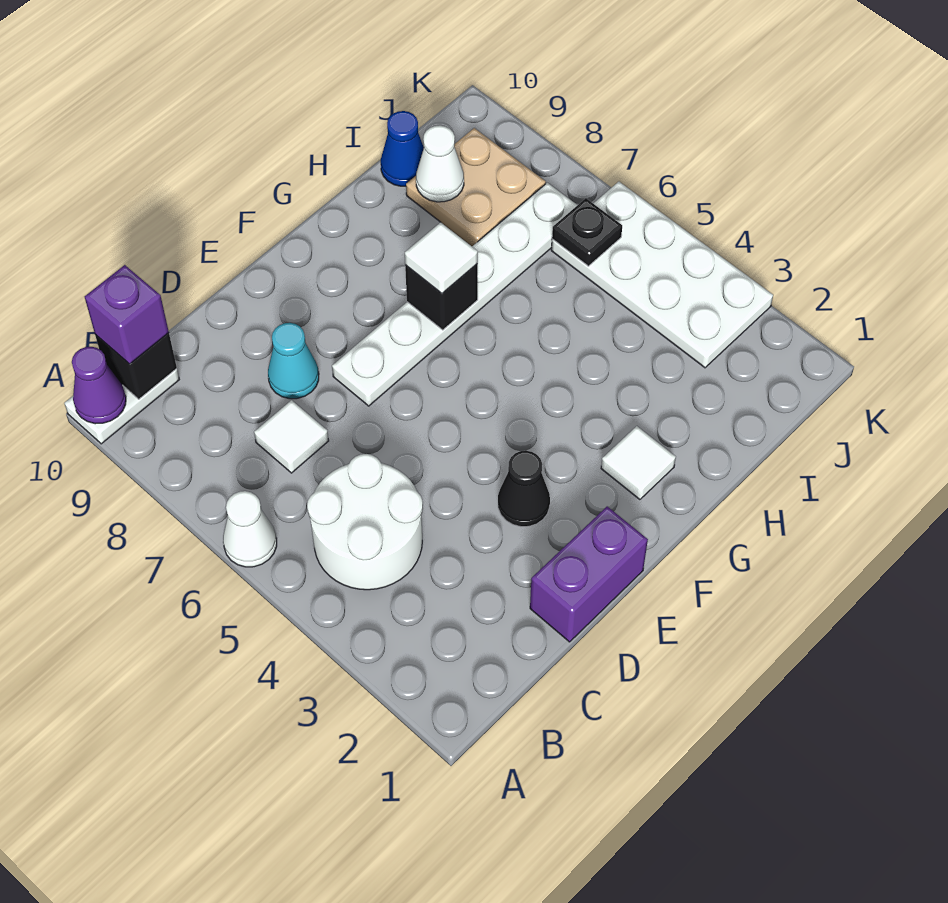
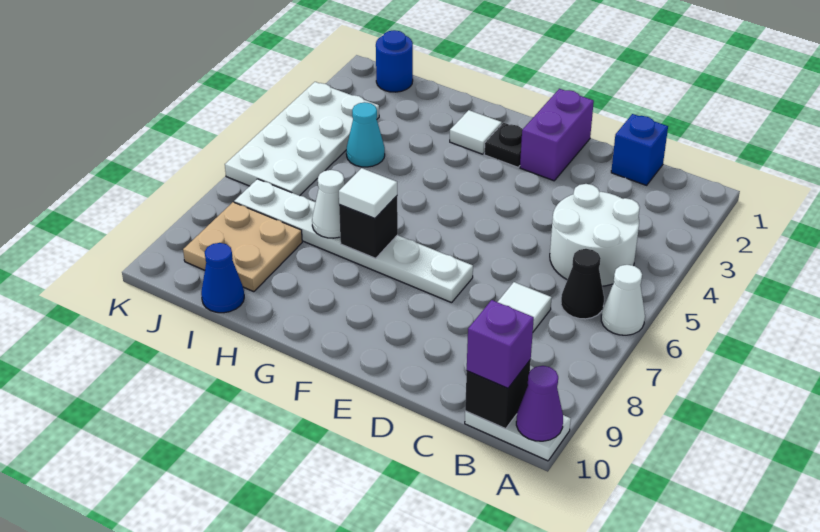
none -> blue brick C1 level 1
purple brick D1:E1 level 1 -> purple brick E1:E2 level 1
cyan cone D8 level 1 -> cyan cone I4 level 1
black cone E3 level 1 -> black cone B6 level 1
white cone I9 level 2 -> white cone H7 level 2
none -> blue round brick J1 level 1
black plate J6 level 2 -> black plate F2 level 1

